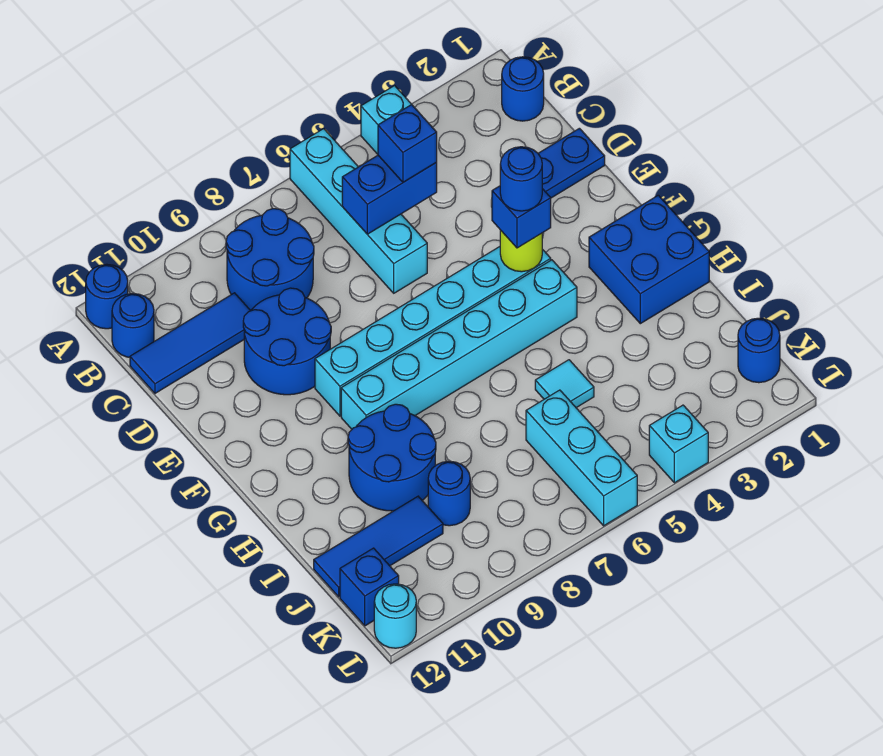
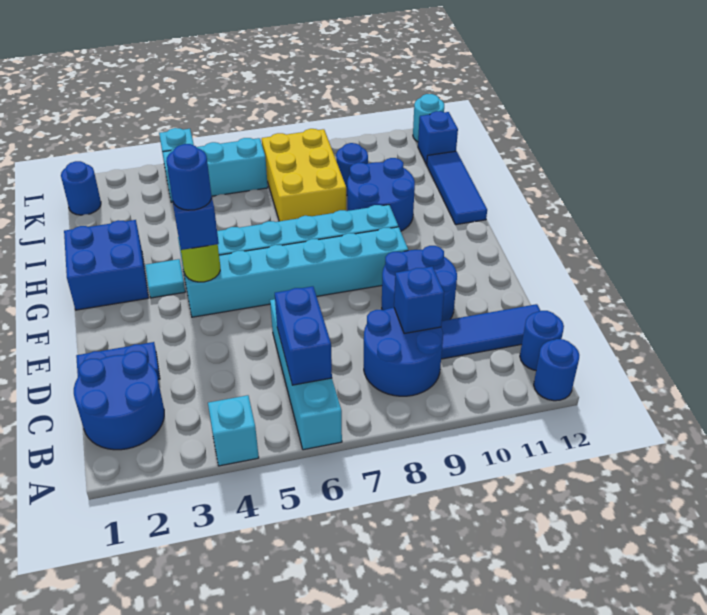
blue round brick B1 level 1 -> blue round brick B1:C2 level 1
blue brick C5:C6 level 2 -> blue brick B6:C6 level 2
blue brick C5 level 3 -> blue brick C9 level 2
cyan tile I5 level 1 -> cyan tile G3 level 1
none -> yellow brick I7:K8 level 1
cyan brick J6:L6 level 1 -> cyan brick K4:K6 level 1
blue tile J10:J12 level 1 -> blue tile H12:J12 level 1

